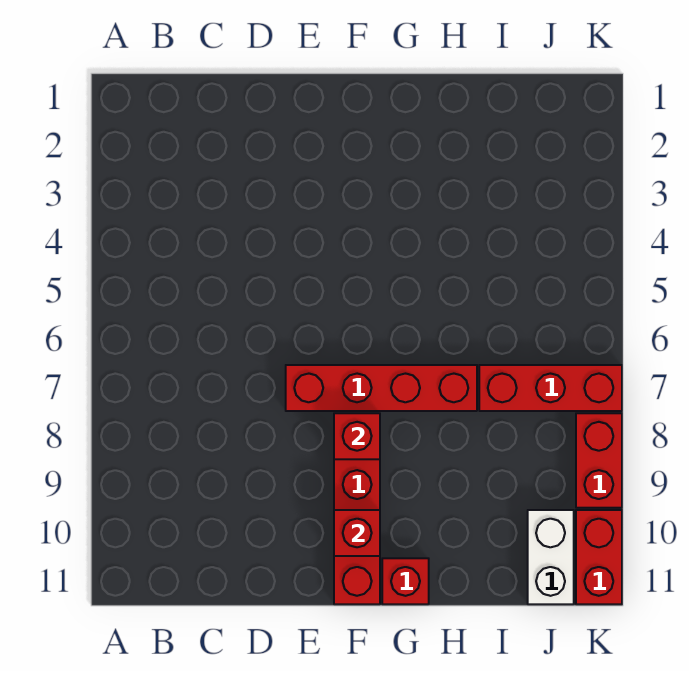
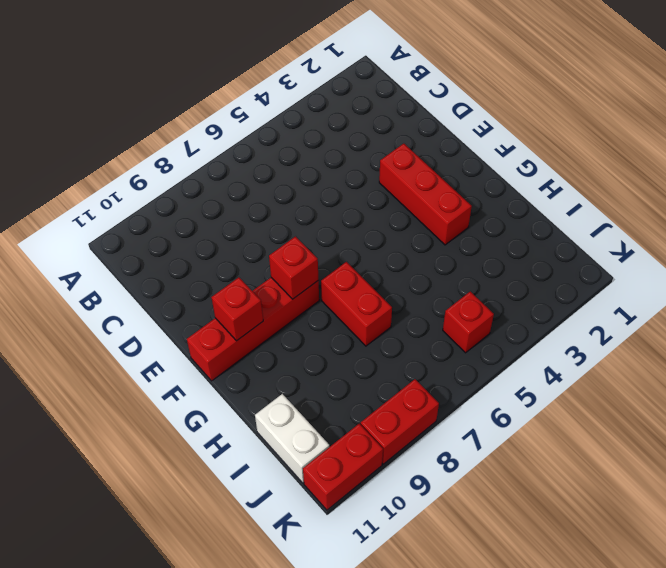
red brick E7:H7 level 1 -> red brick G7:H7 level 1
red brick G11 level 1 -> red brick J5 level 1
red brick I7:K7 level 1 -> red brick E3:G3 level 1
white brick J10:J11 level 1 -> white brick I11:J11 level 1

